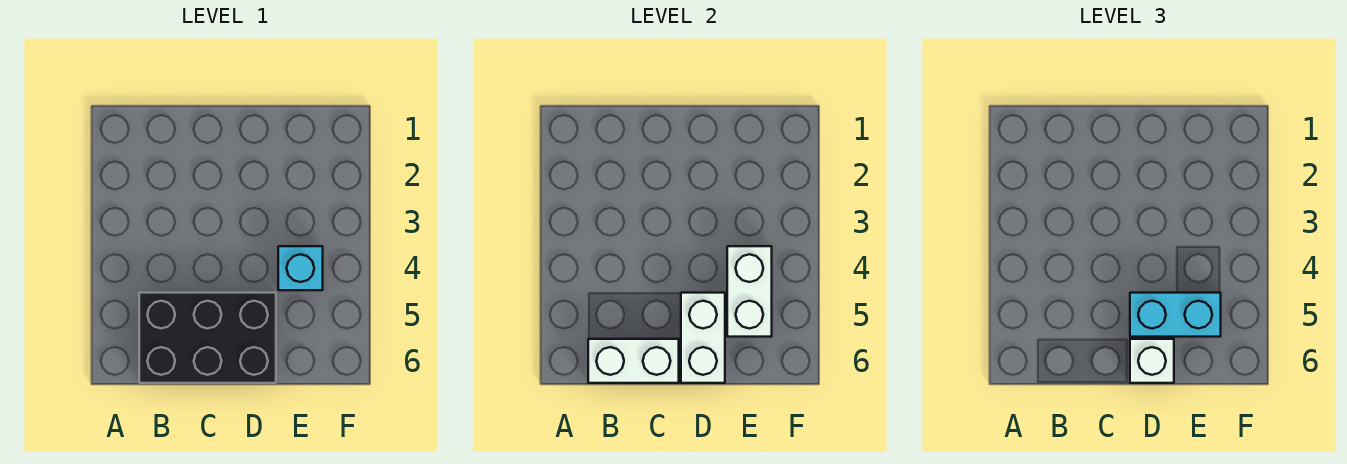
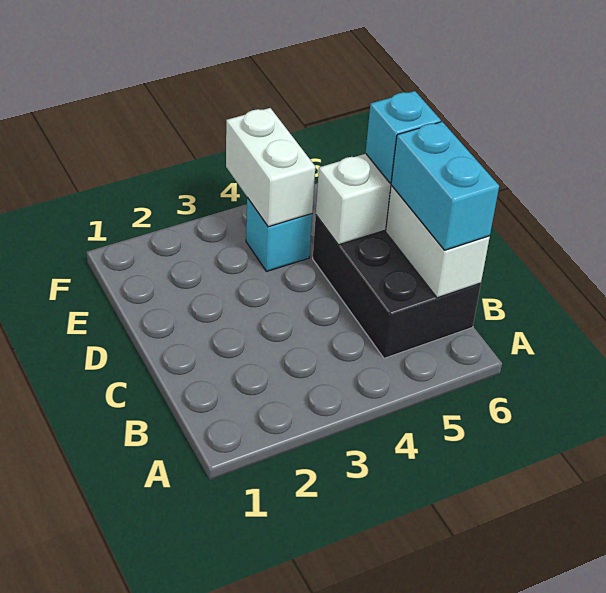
cyan brick D5:E5 level 3 -> cyan brick B6:C6 level 3
white brick D6 level 3 -> cyan brick D6 level 3
white brick E4:E5 level 2 -> white brick E4:F4 level 2

